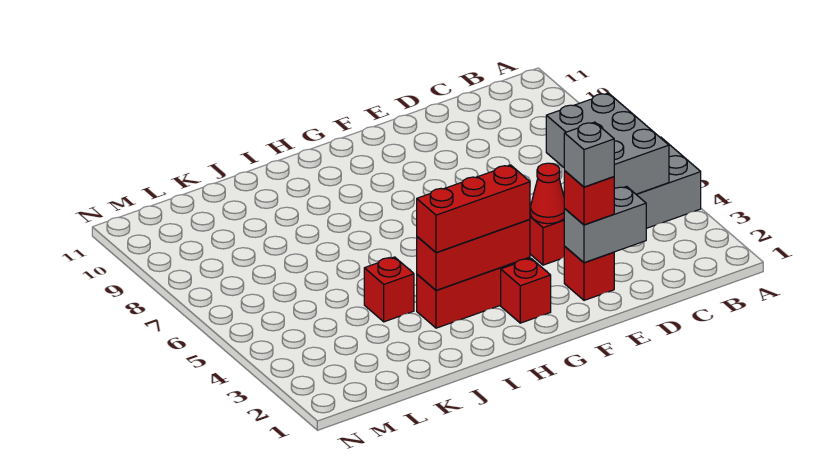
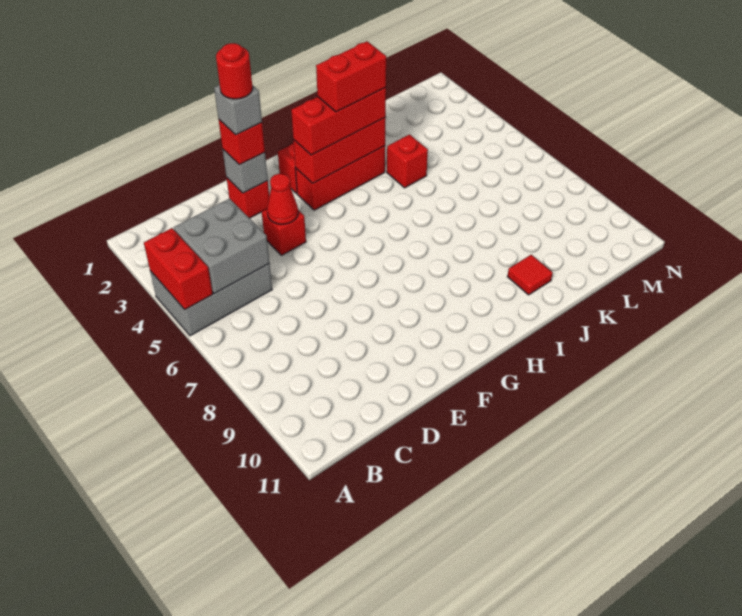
none -> red brick A4:A5 level 2
grey brick B4:C6 level 2 -> grey brick B4:C5 level 2
grey brick D2:E2 level 2 -> grey brick E2 level 2
none -> red round brick E2 level 5
none -> red brick H3:I3 level 4
none -> red tile J10 level 1

